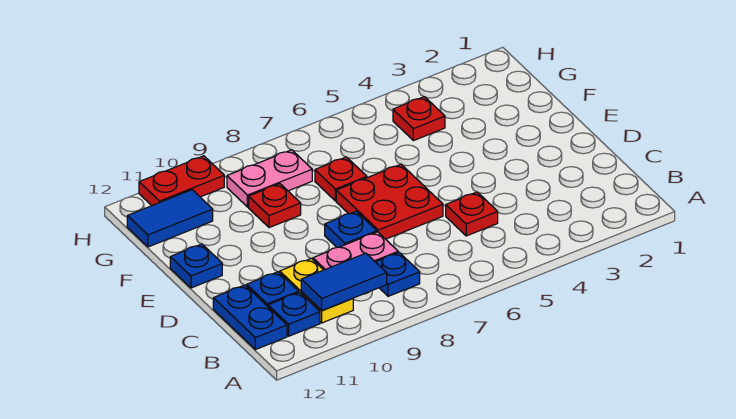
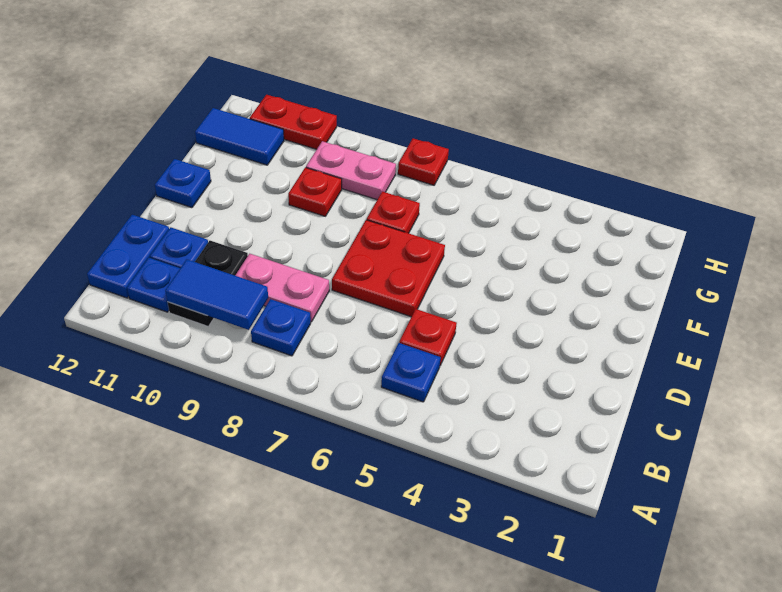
yellow plate B10:C10 level 1 -> black plate B10:C10 level 1
blue plate D8 level 1 -> blue plate B5 level 1
red plate G4 level 1 -> red plate H7 level 1

